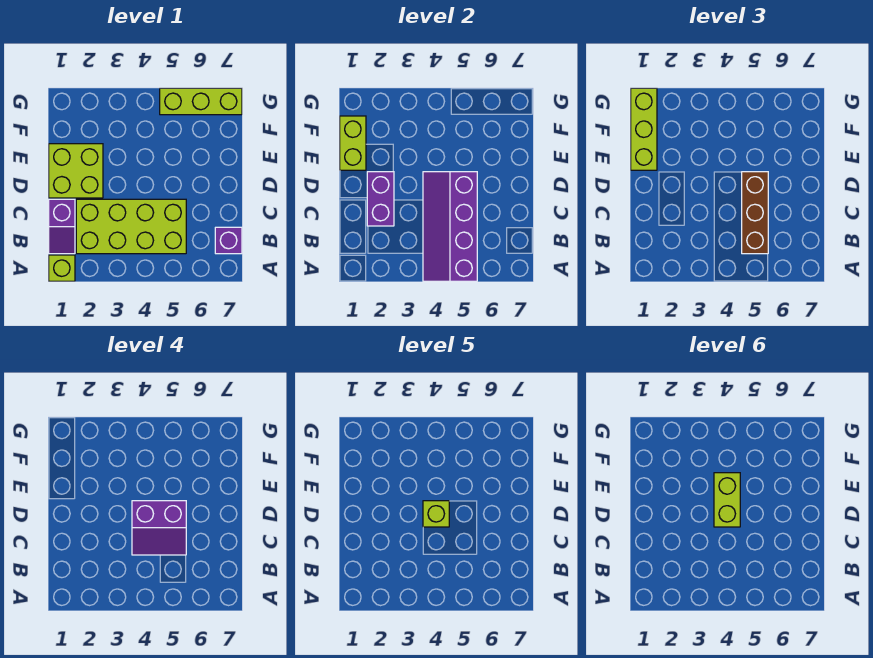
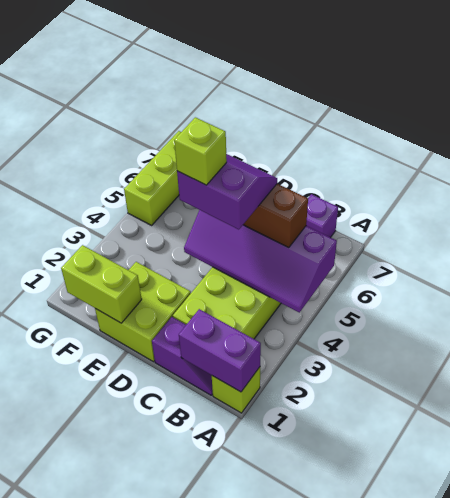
purple brick C2:D2 level 2 -> purple brick A1:B1 level 2
purple slope C4:D5 level 4 top D -> purple slope C4:D5 level 4 top 4
lime brick D4:E4 level 6 -> none
lime brick E1:G1 level 3 -> none

